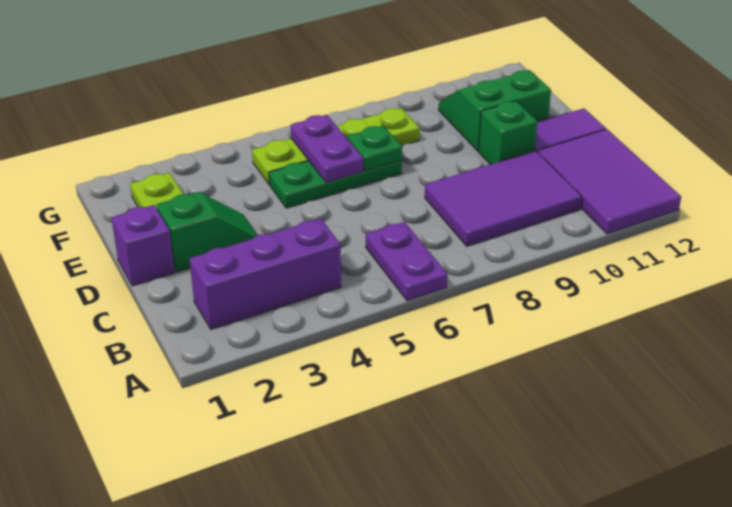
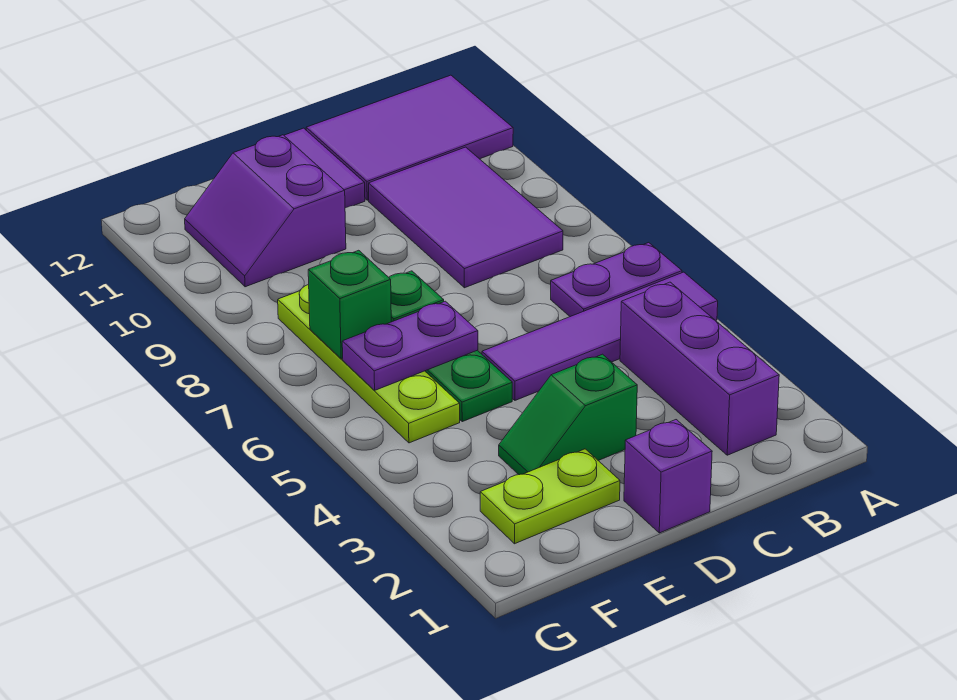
none -> purple tile A5:D5 level 1
green slope D2:D3 level 1 top 2 -> green slope D3:E3 level 1 top D
green brick D10 level 1 -> green brick F7 level 2
green slope E10:F11 level 1 top E -> purple slope E10:F11 level 1 top E

